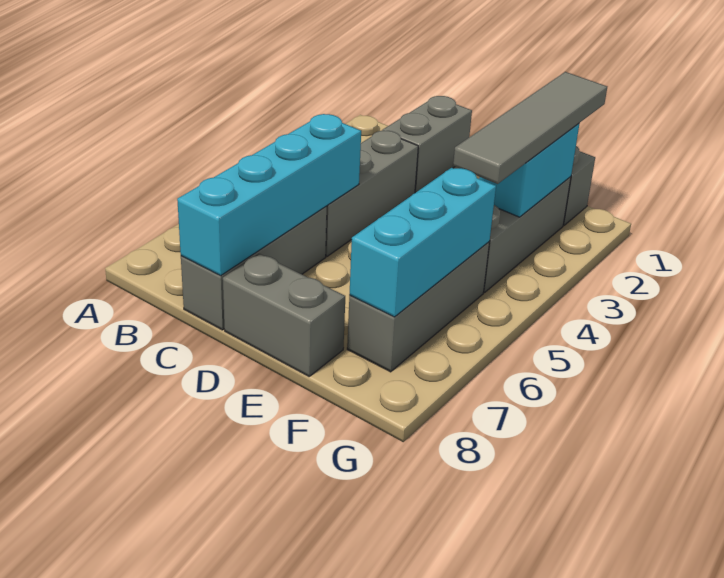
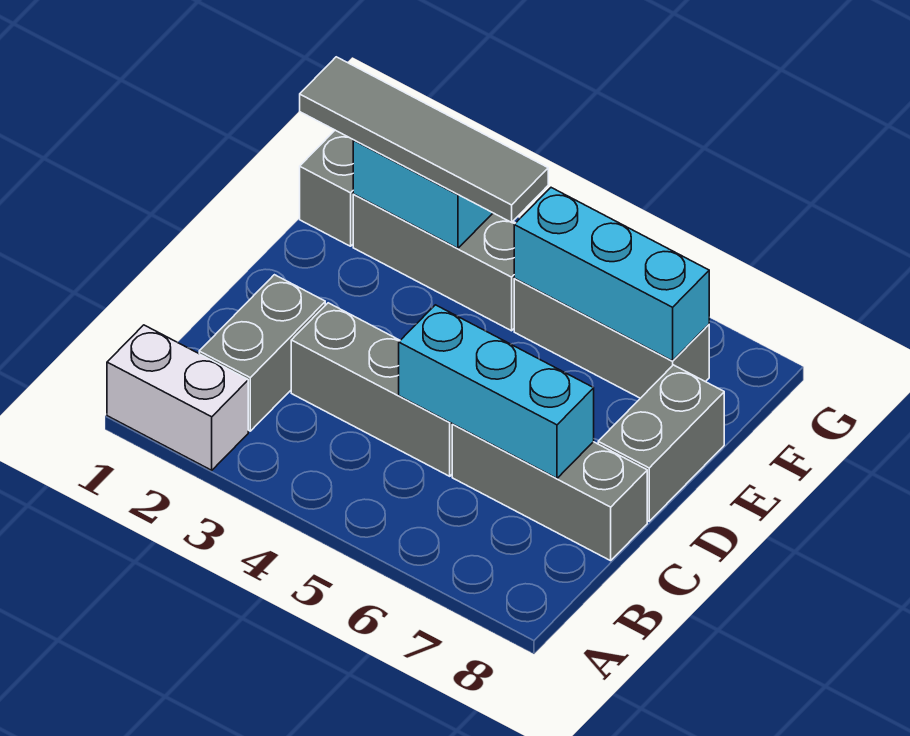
none -> white brick A1:A2 level 1
grey brick C1:C2 level 1 -> grey brick B2:C2 level 1
cyan brick C5:C8 level 2 -> cyan brick C5:C7 level 2

